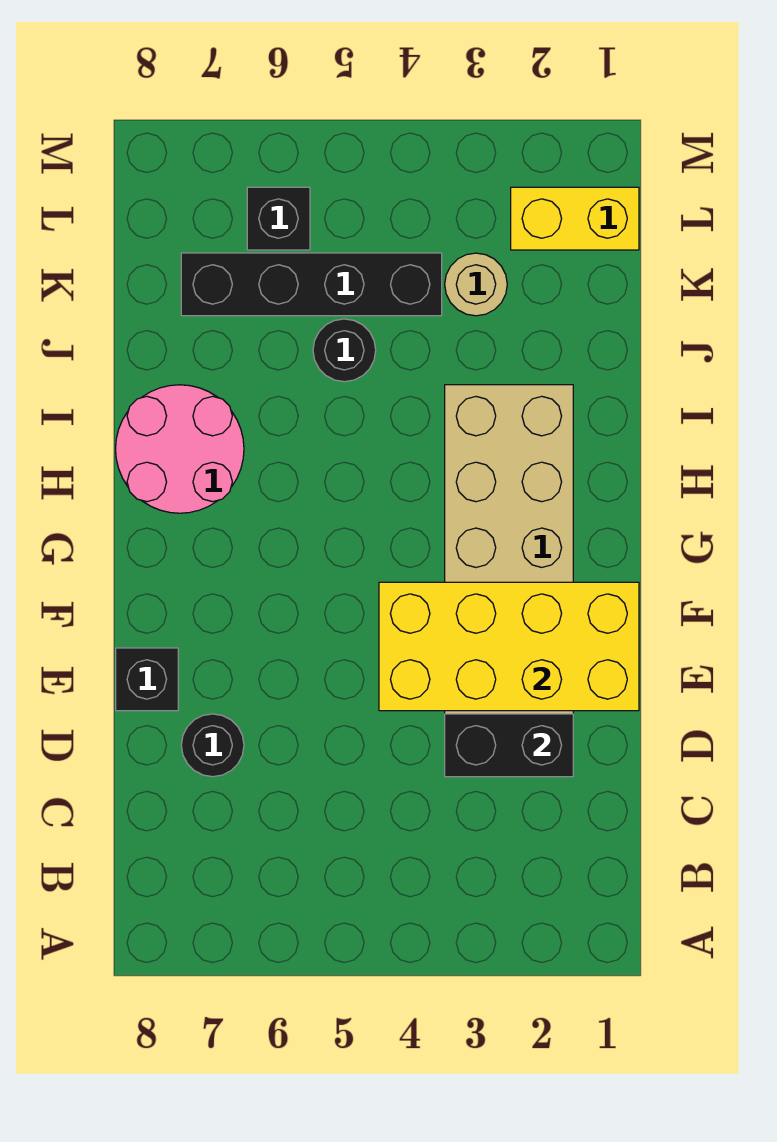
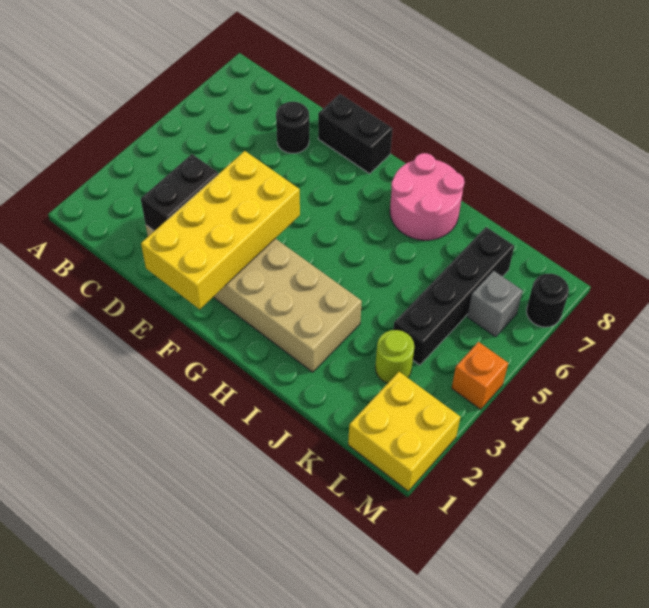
black brick E8 level 1 -> black brick E8:F8 level 1
black round brick J5 level 1 -> black round brick M7 level 1
tan round brick K3 level 1 -> lime round brick K3 level 1
yellow brick L1:L2 level 1 -> yellow brick L1:M2 level 1
black brick L6 level 1 -> grey brick L6 level 1
none -> orange brick M4 level 1

